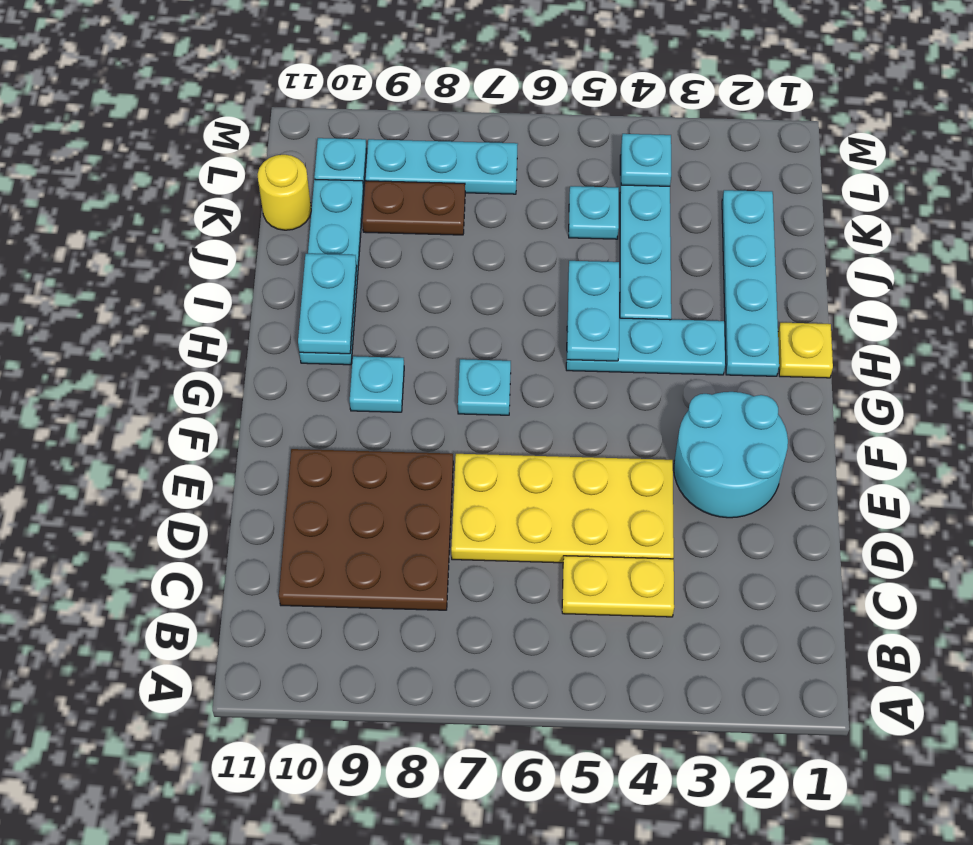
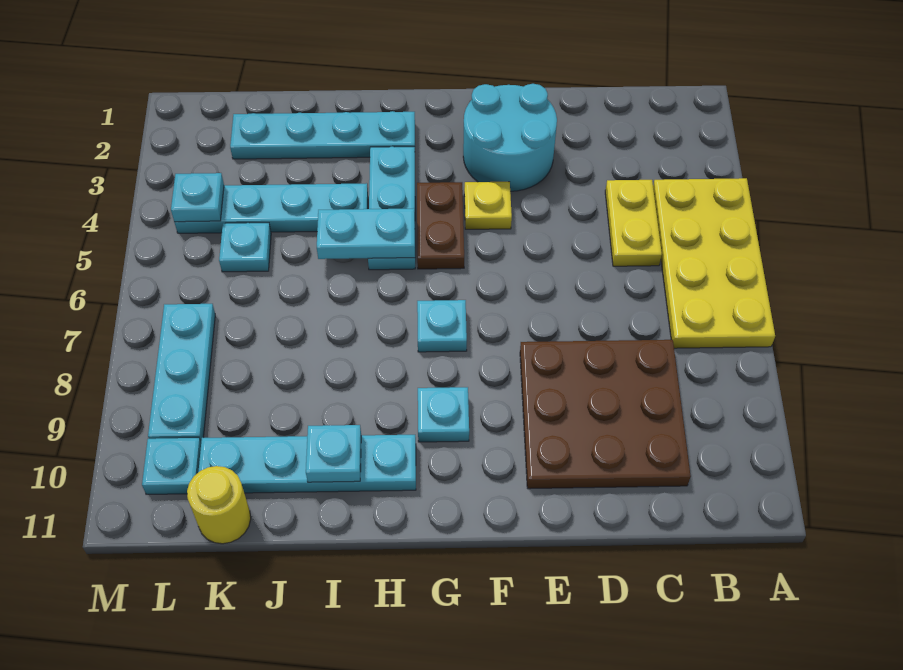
yellow plate D4:E7 level 1 -> yellow plate A4:B7 level 1
yellow plate H1 level 1 -> yellow plate F4 level 1
cyan plate H10:I10 level 2 -> cyan plate I10 level 2
brown plate K8:K9 level 1 -> brown plate G4:G5 level 1

